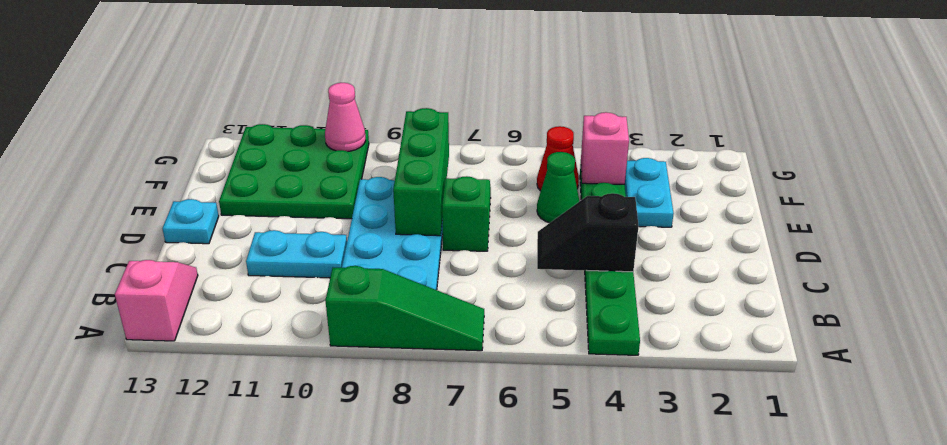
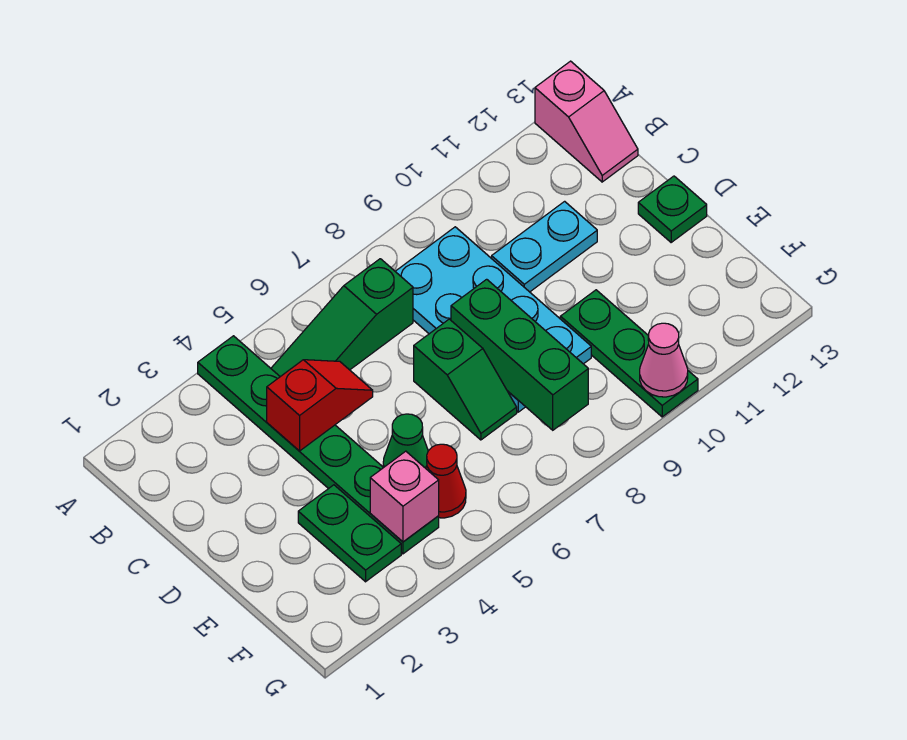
green slope A7:A9 level 1 top 9 -> green slope B5:B7 level 1 top 7
black slope C4:C5 level 2 top 4 -> red slope C4:C5 level 2 top 4
cyan plate D13 level 1 -> green plate D13 level 1
cyan plate E3:F3 level 1 -> green plate E3:F3 level 1
green plate E10:G12 level 1 -> green plate E10:G10 level 1

